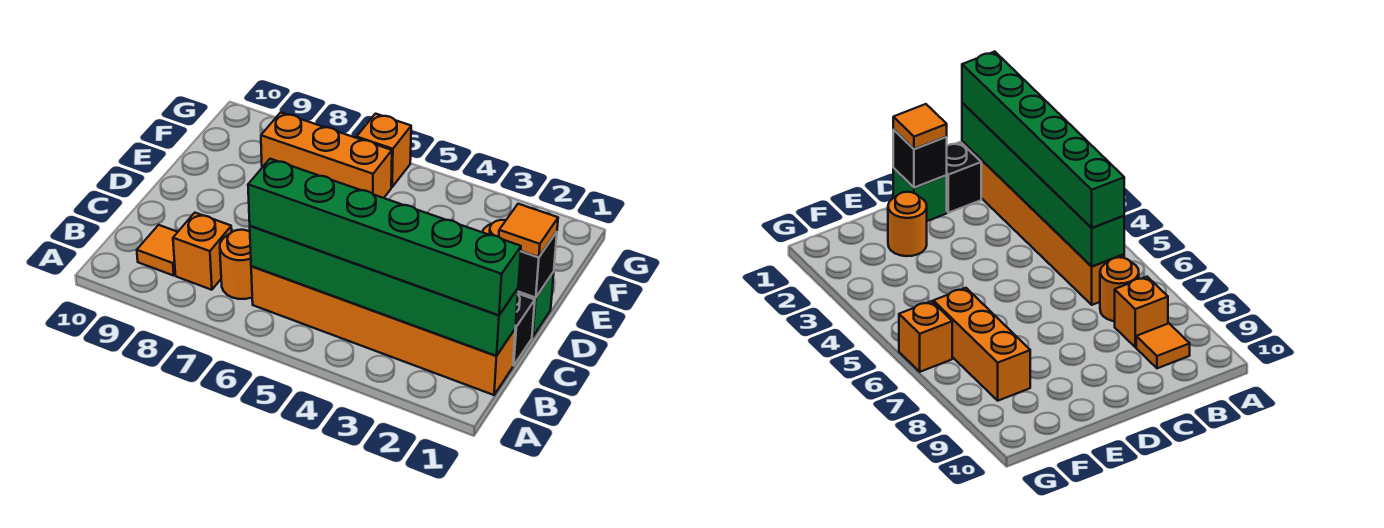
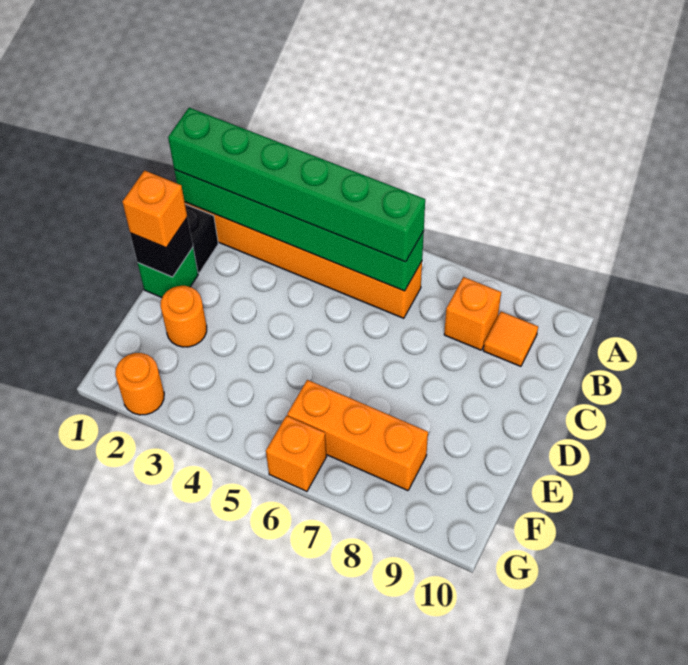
orange round brick B7 level 1 -> orange round brick G2 level 1
orange tile D1 level 3 -> orange brick D1 level 3

